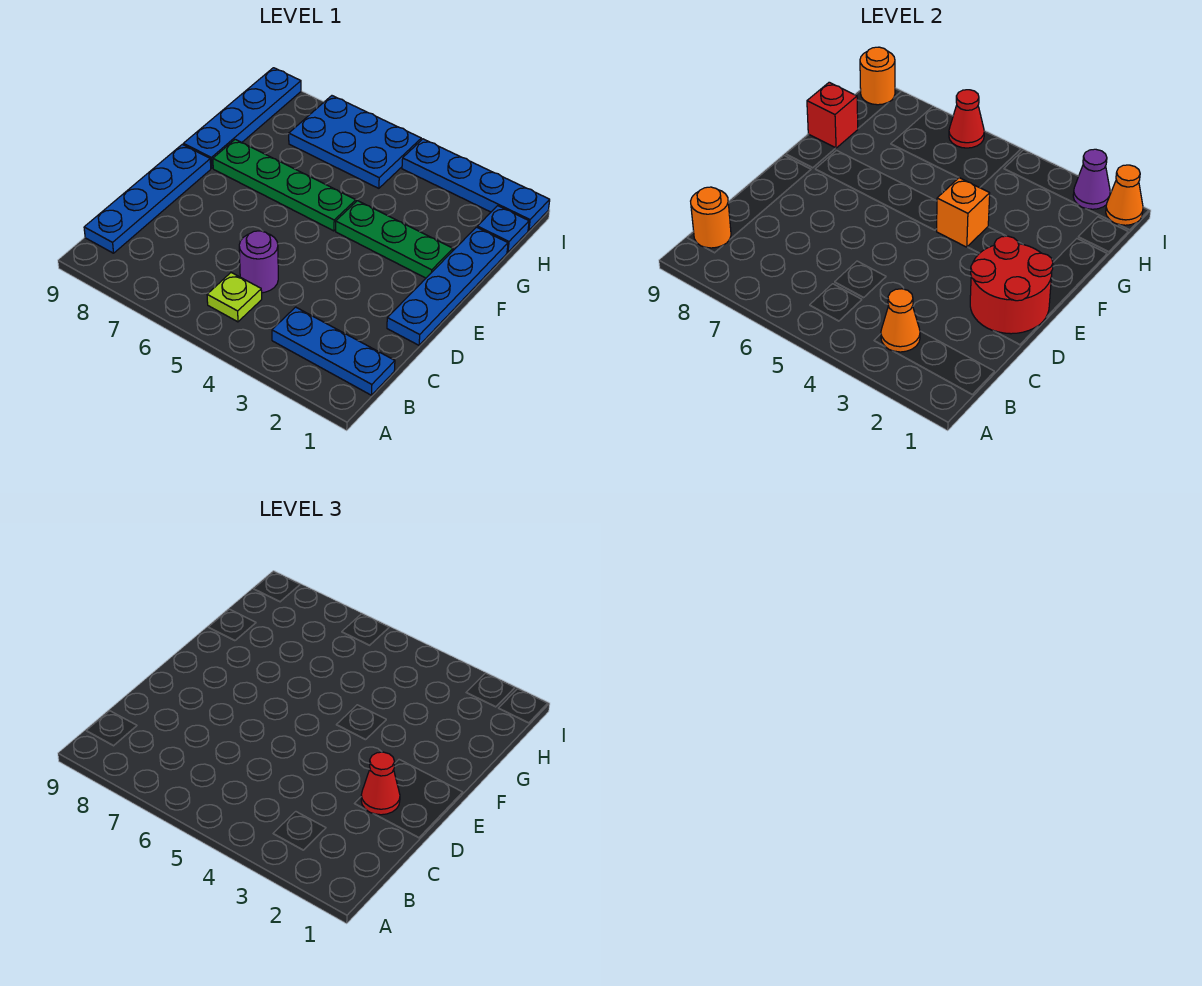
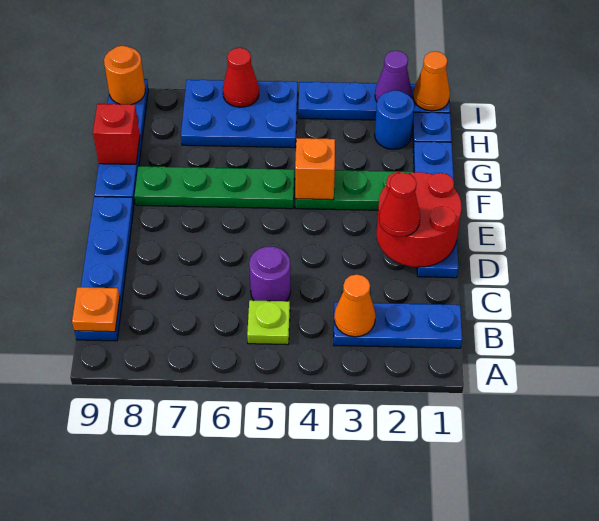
orange round brick B9 level 2 -> orange plate B9 level 2
none -> blue round brick H2 level 1

